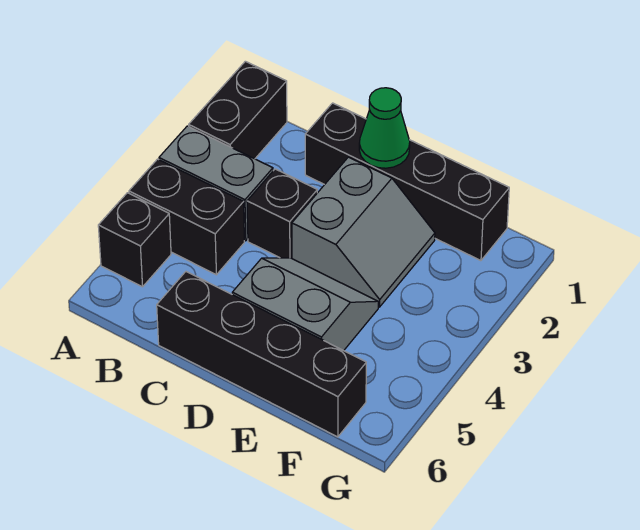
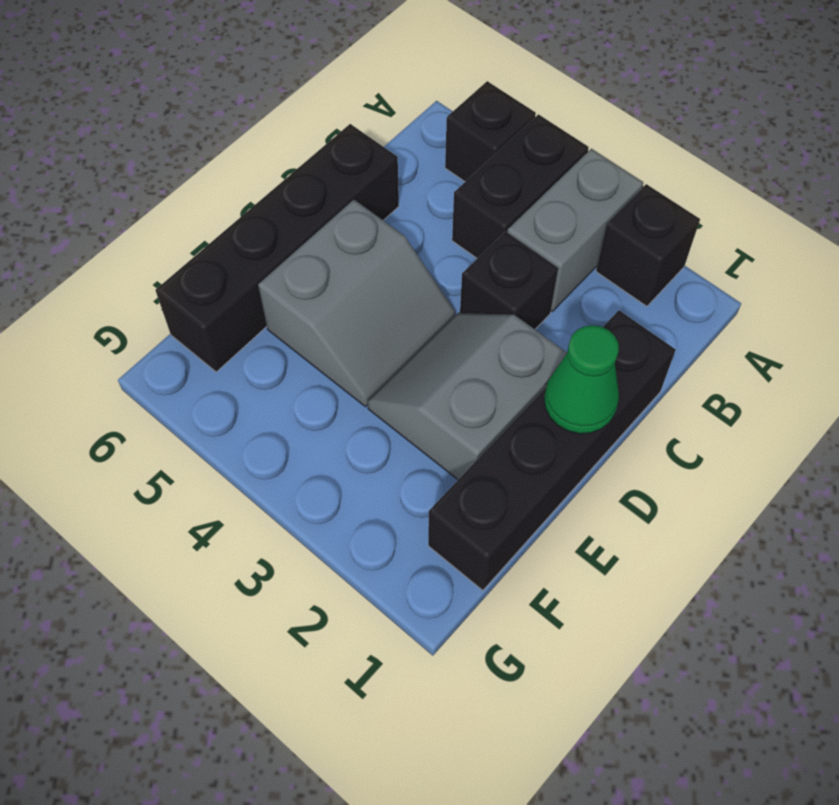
black brick A1:A2 level 1 -> black brick A2 level 1
grey slope D2:E3 level 1 top D -> grey slope D2:E3 level 1 top 2

